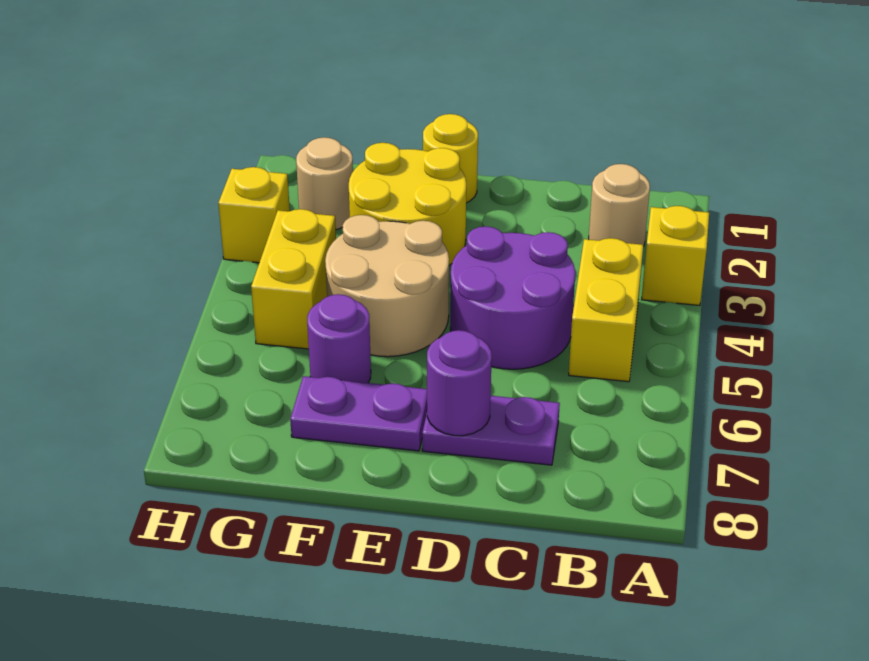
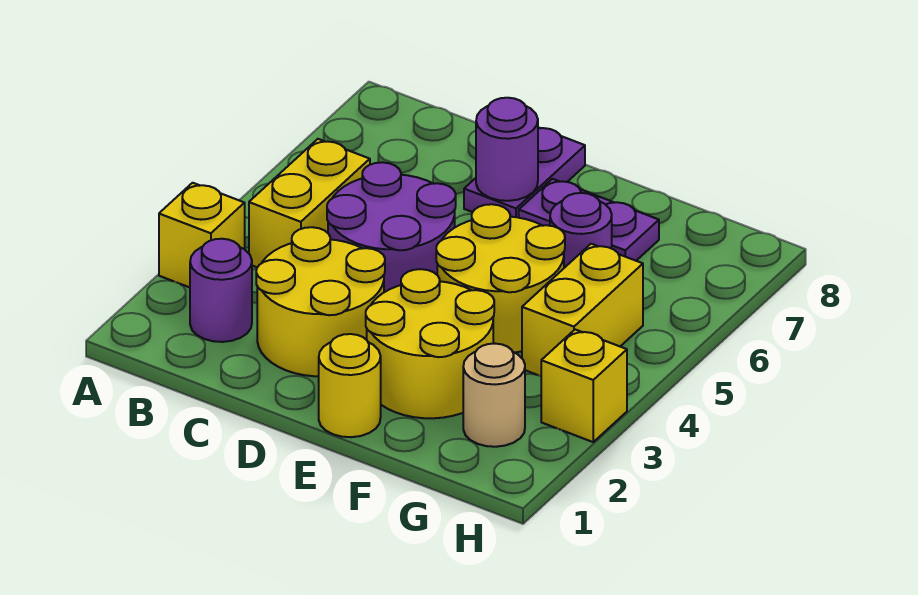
tan round brick B2 level 1 -> purple round brick B2 level 1
none -> yellow round brick C2:D3 level 1
purple plate C7:D7 level 1 -> purple plate D7:D8 level 1
tan round brick E4:F5 level 1 -> yellow round brick E4:F5 level 1

